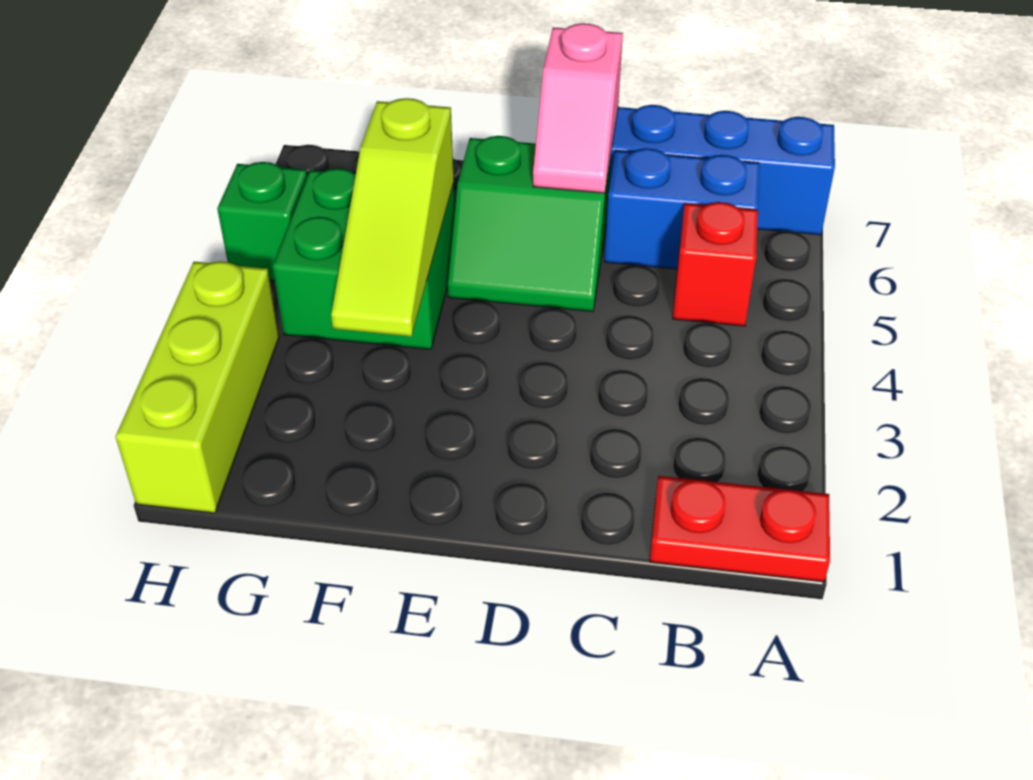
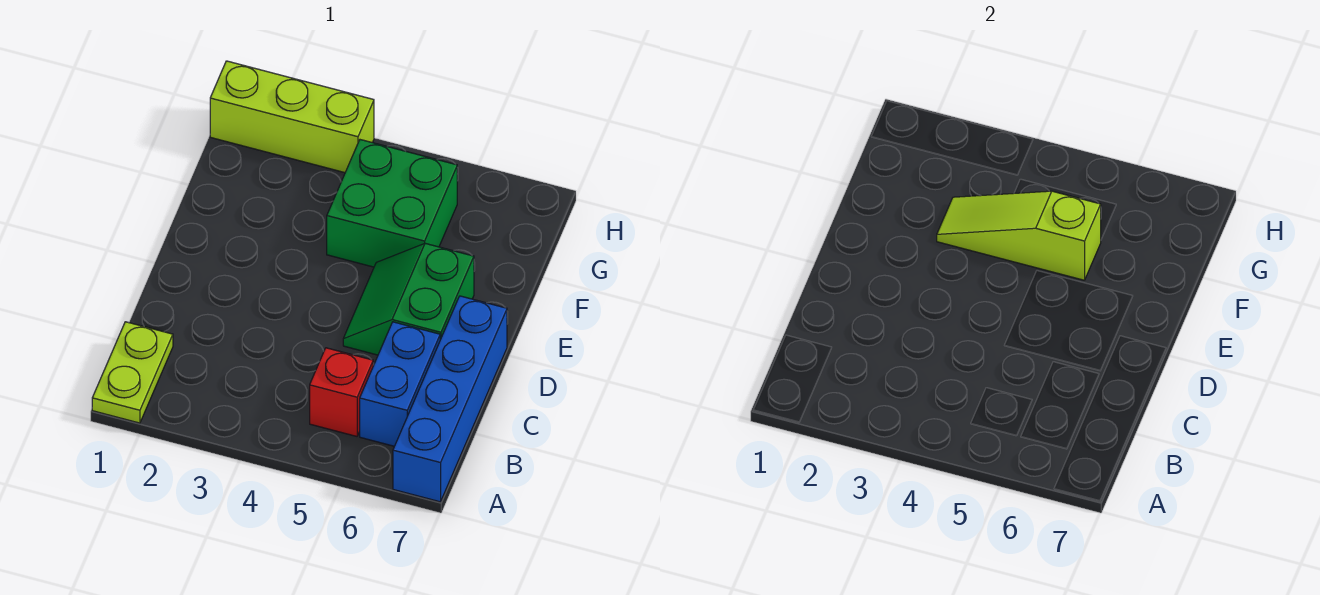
red plate A1:B1 level 1 -> lime plate A1:B1 level 1
pink slope D6:D7 level 2 top 7 -> none
green brick H5 level 1 -> none

